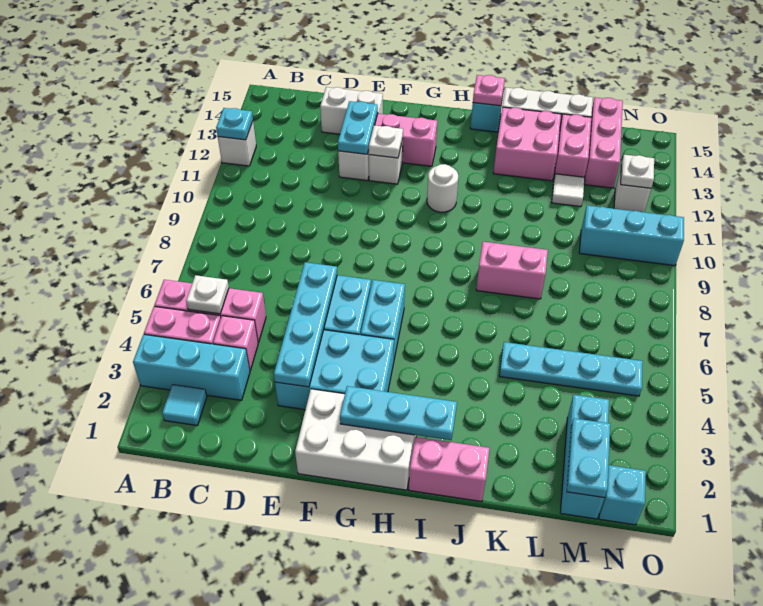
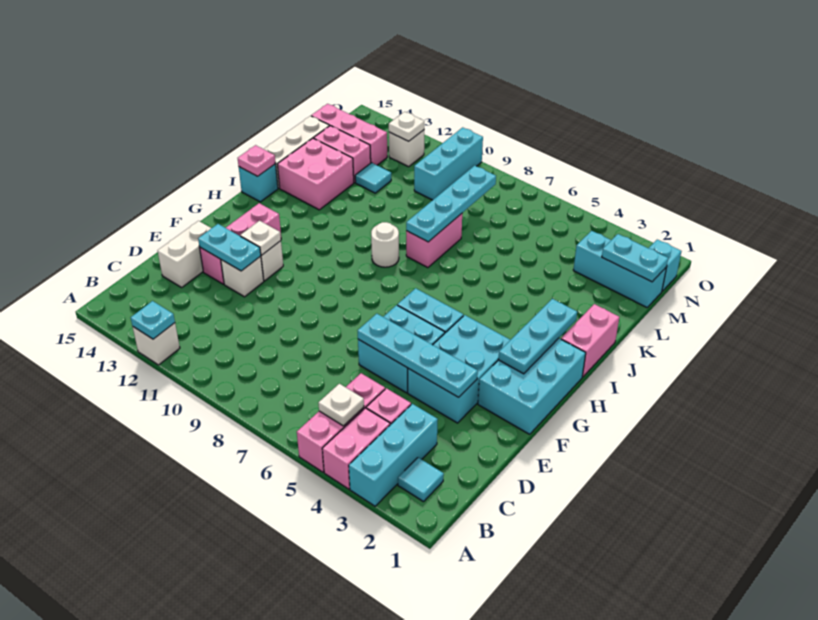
white brick F1:H2 level 1 -> cyan brick F1:H2 level 1
white round brick H11 level 1 -> white round brick I9 level 1
cyan plate K5:N5 level 1 -> cyan plate J8:M8 level 2
white tile L12 level 1 -> cyan tile L12 level 1

